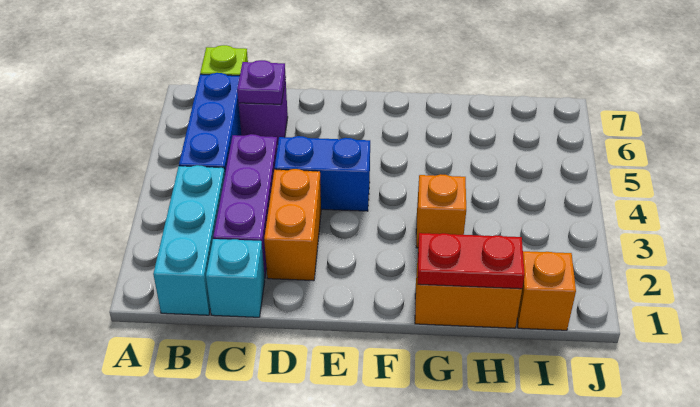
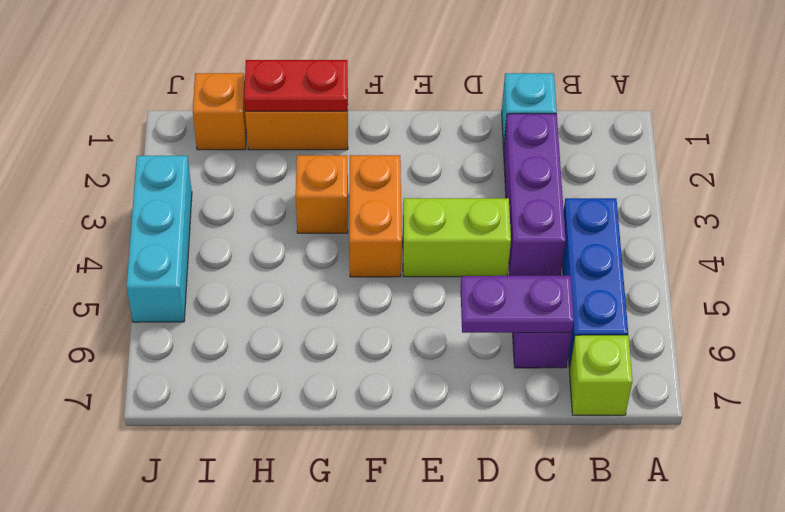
cyan brick B1:B3 level 1 -> cyan brick J3:J5 level 1
purple plate C6 level 2 -> purple plate C6:D6 level 2
orange brick D2:D3 level 1 -> orange brick F3:F4 level 1
blue brick D4:E4 level 1 -> lime brick D4:E4 level 1

